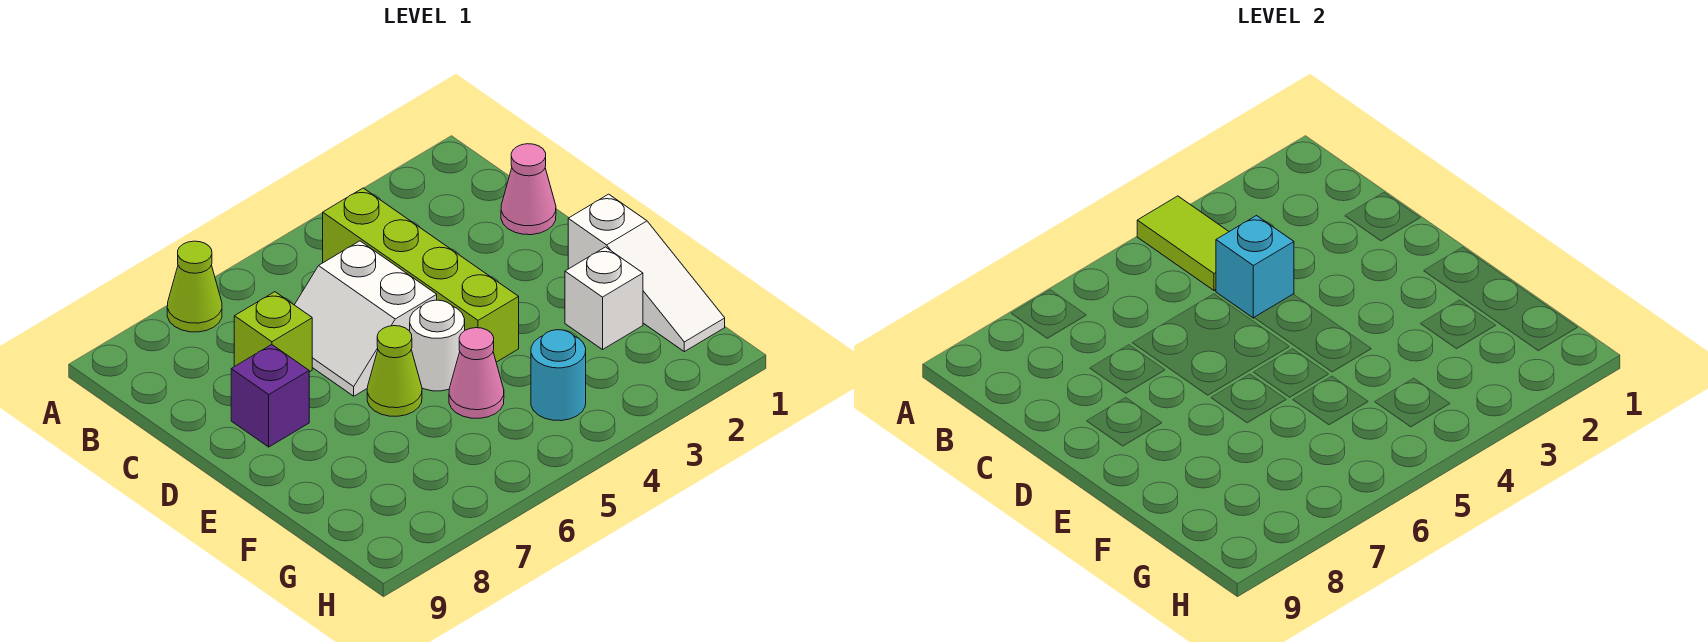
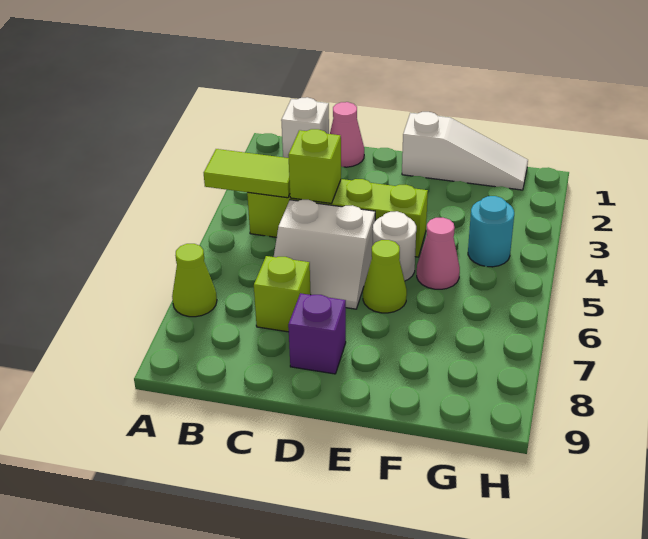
cyan brick C4 level 2 -> lime brick C4 level 2
white brick F2 level 1 -> white brick B1 level 1

